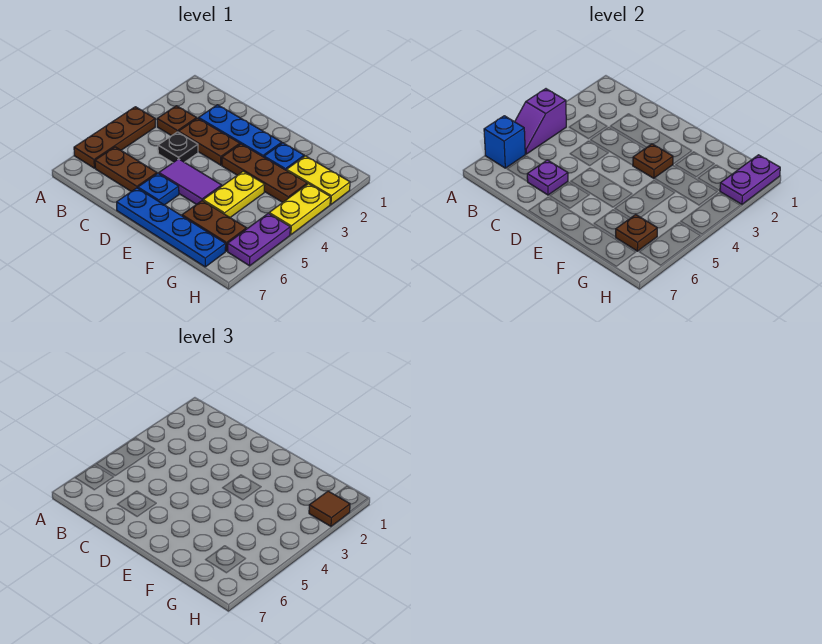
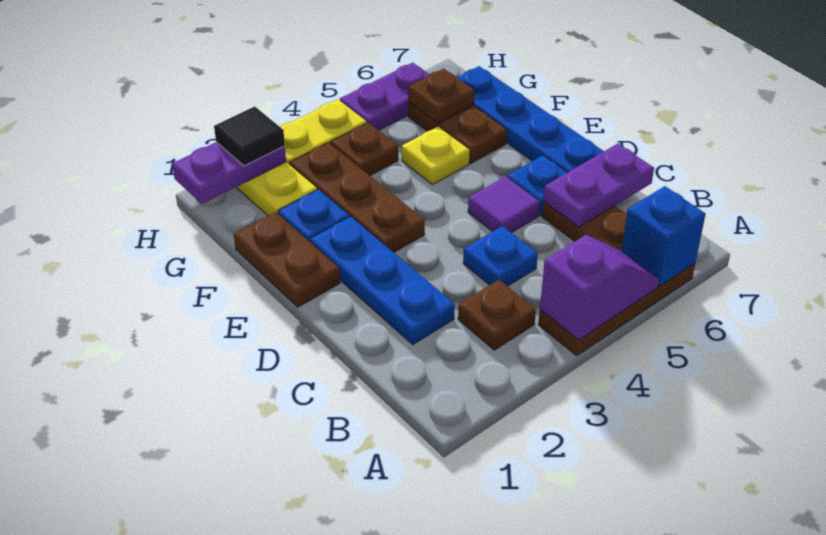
brown plate C3:D3 level 1 -> brown plate E1:F1 level 1
black plate C4 level 1 -> blue plate C4 level 1
purple plate C6 level 2 -> purple plate C6:C7 level 2
purple tile D5:E5 level 1 -> purple tile D5 level 1
brown plate E3 level 2 -> brown plate G4 level 1
yellow plate F4:F5 level 1 -> yellow plate F5 level 1
brown tile H2 level 3 -> black tile H2 level 3

